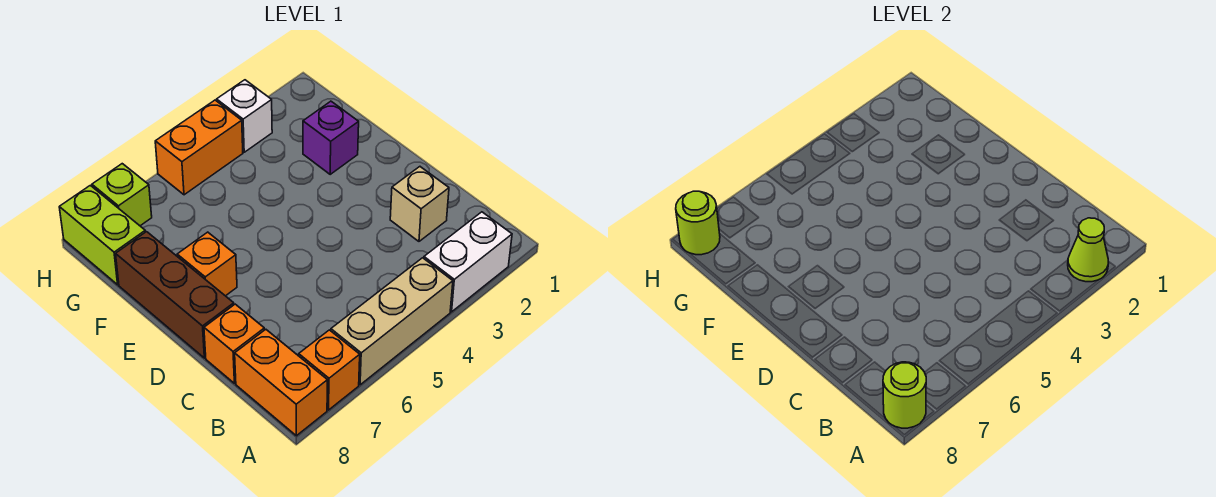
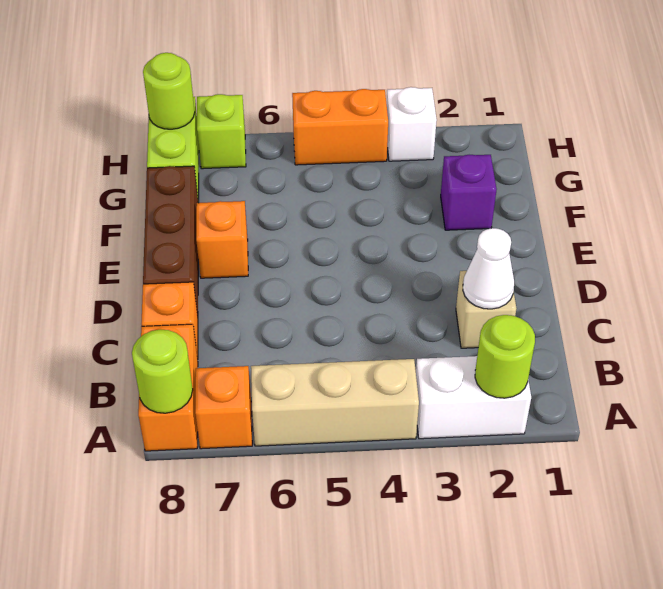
lime cone A2 level 2 -> lime round brick A2 level 2
none -> white cone C2 level 2

